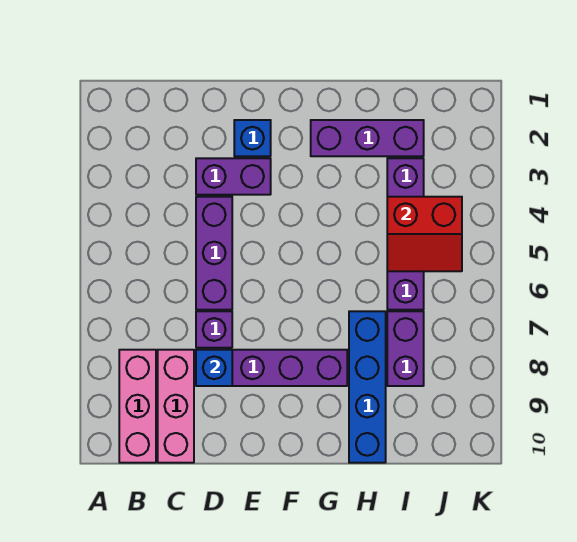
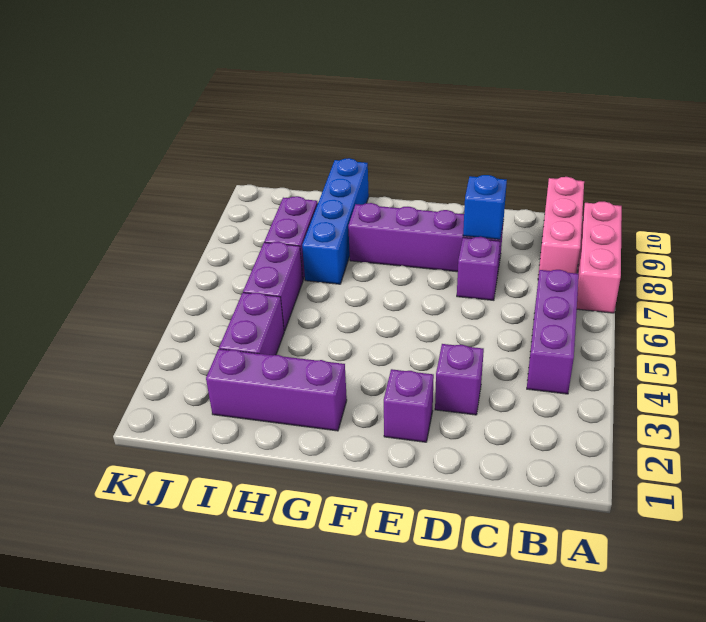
pink brick C8:C10 level 1 -> pink brick A7:A9 level 1
purple brick D3:E3 level 1 -> purple brick D3 level 1
purple brick D4:D6 level 1 -> purple brick B4:B6 level 1
blue brick E2 level 1 -> purple brick E2 level 1
red slope I4:J5 level 2 top 4 -> none

